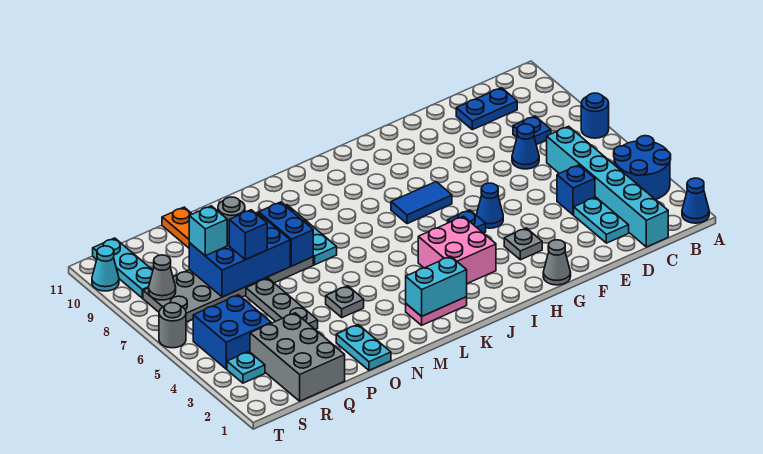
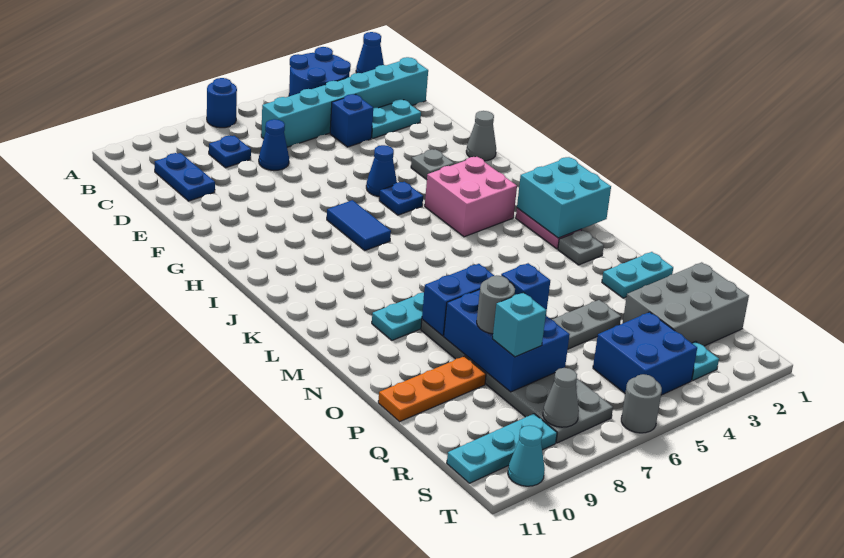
cyan brick K2:L2 level 2 -> cyan brick K1:L2 level 2
grey plate N4 level 1 -> grey plate M2 level 1

